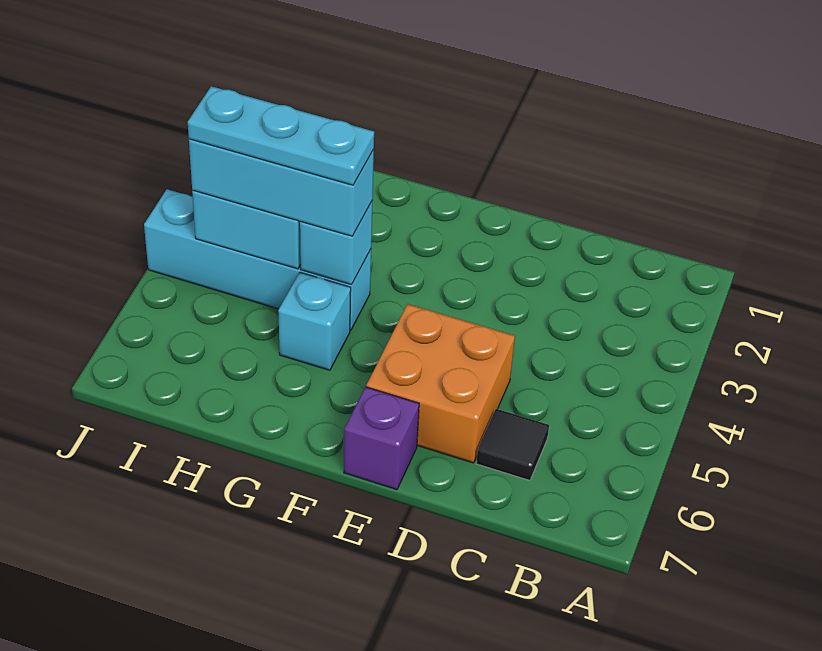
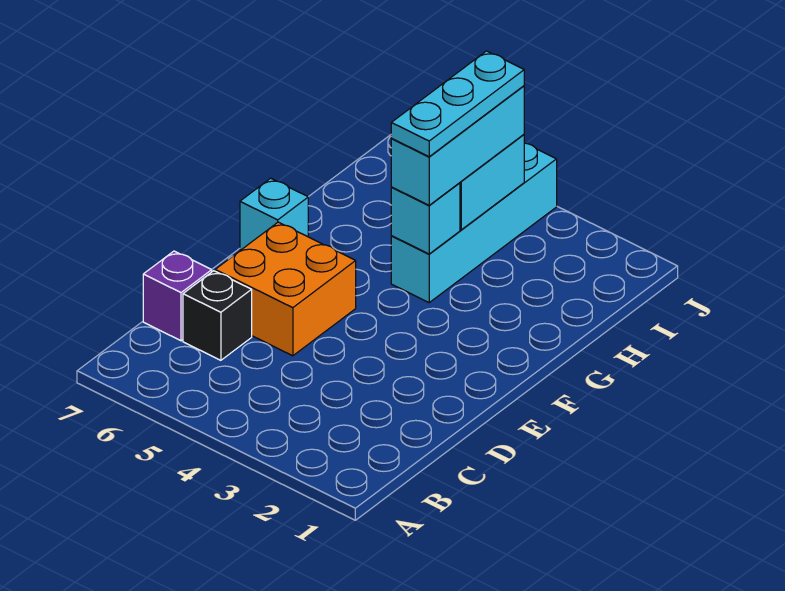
black tile C6 level 1 -> black brick C6 level 1
purple brick E7 level 1 -> purple brick C7 level 1
cyan brick G5 level 1 -> cyan brick F7 level 1

